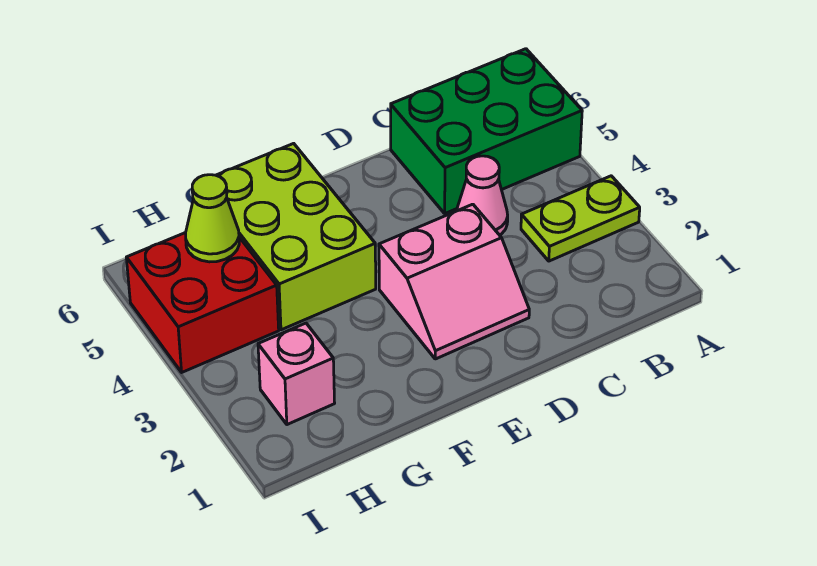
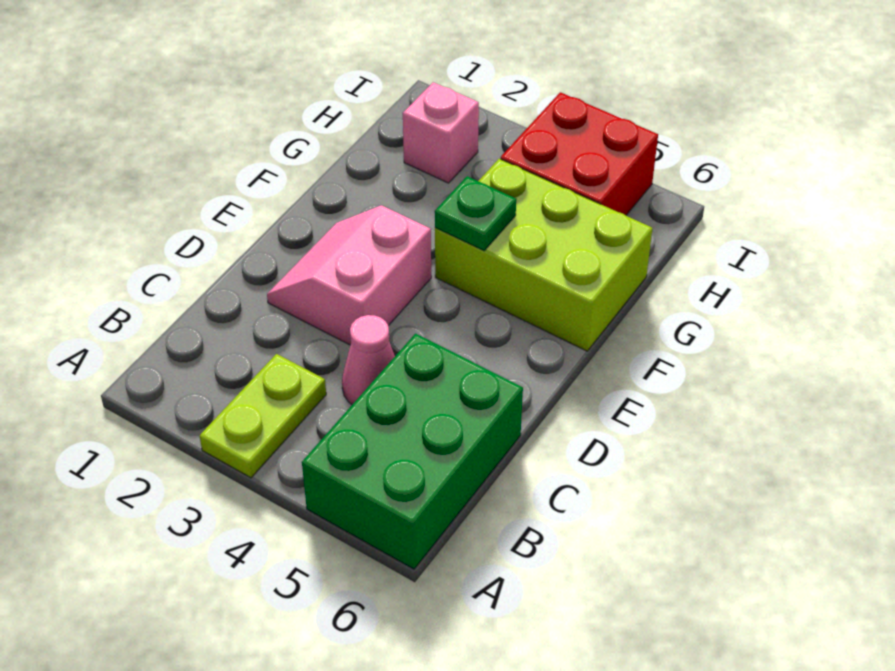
none -> green plate F4 level 2
lime cone H5 level 2 -> none

